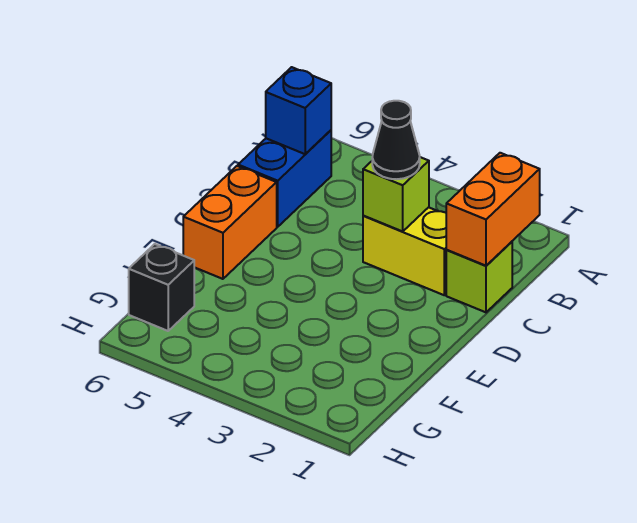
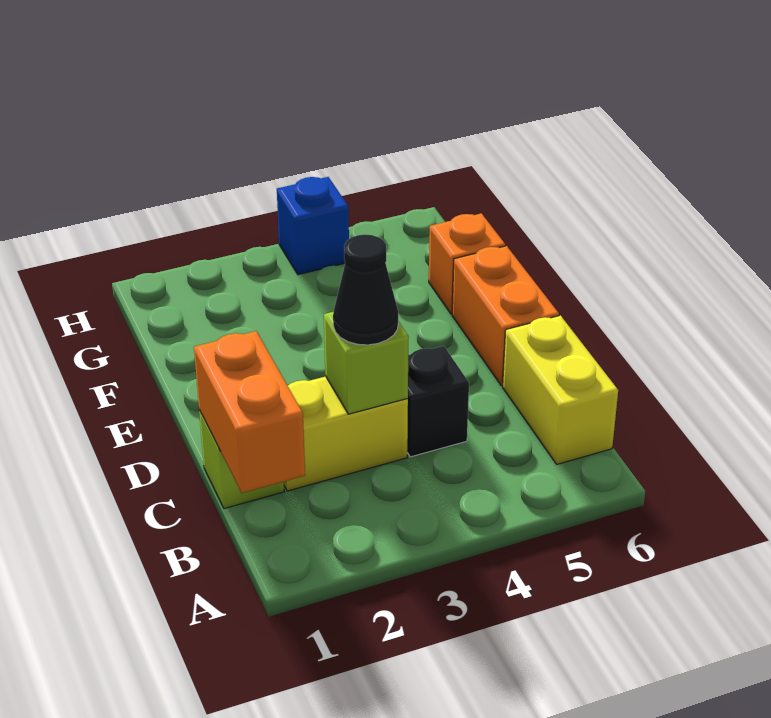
blue brick B6:C6 level 1 -> yellow brick B6:C6 level 1
blue brick B6 level 2 -> blue brick H4 level 1
none -> orange brick F6 level 1
black brick G6 level 1 -> black brick C4 level 1

